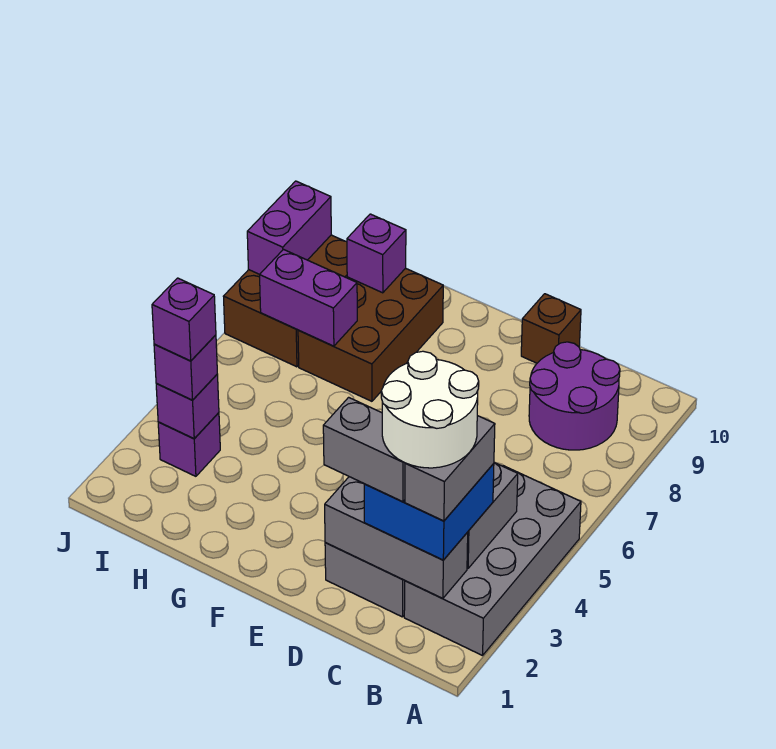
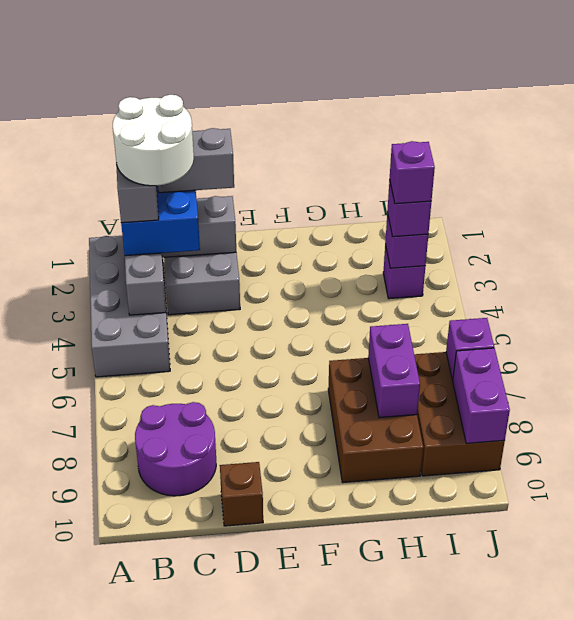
purple brick H7:I7 level 2 -> purple brick H7:H8 level 2
purple brick H9 level 2 -> purple brick J7 level 2

